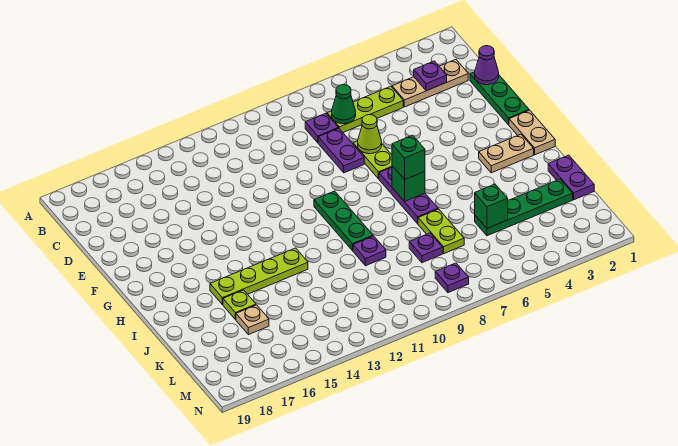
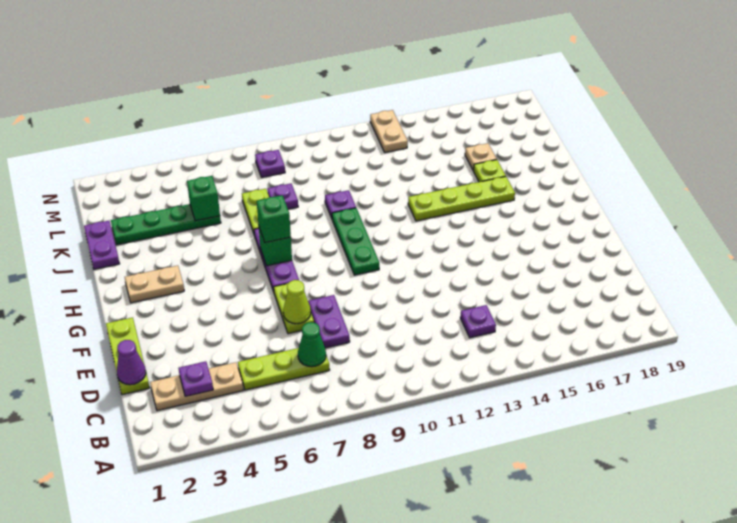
purple plate C8 level 1 -> purple plate C13 level 1
green plate D1:F1 level 1 -> lime plate D1:F1 level 1
tan plate G1:H1 level 1 -> tan plate M13:N13 level 1

